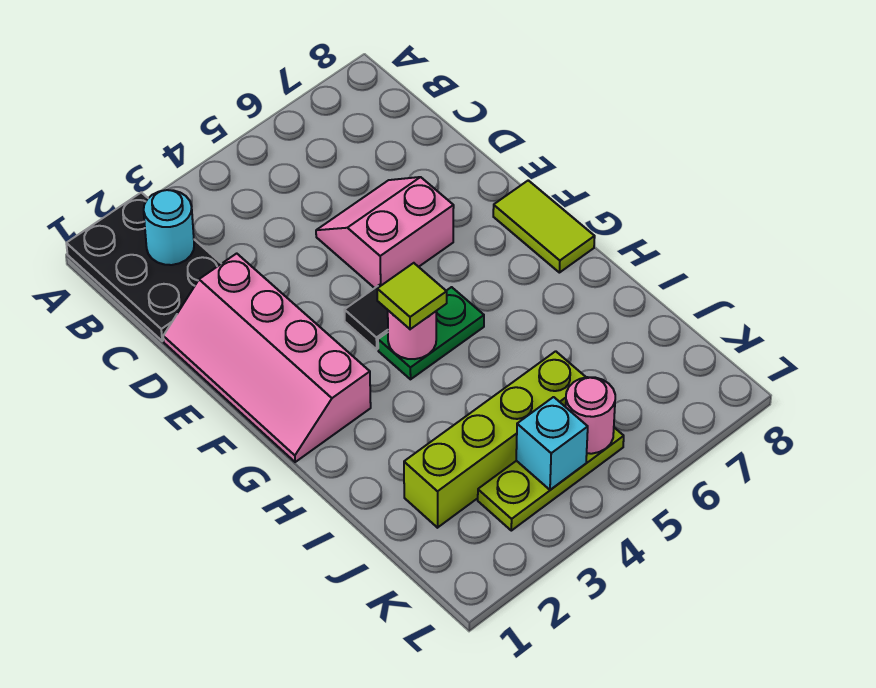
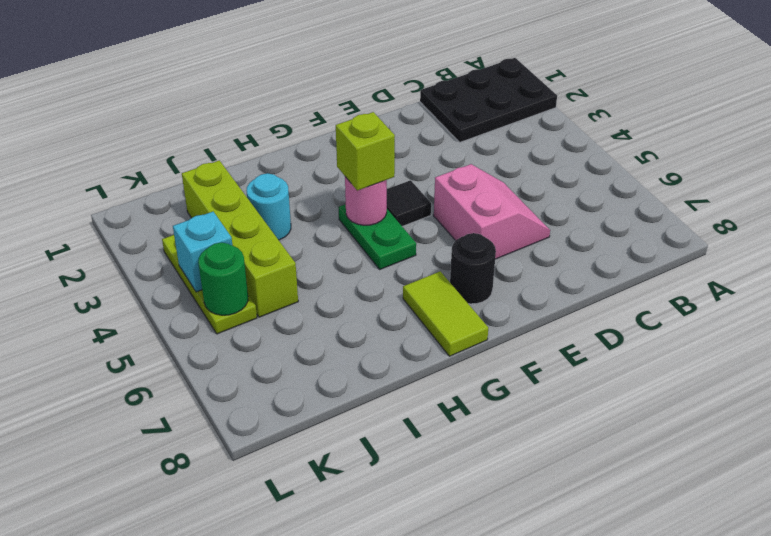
cyan round brick B2 level 2 -> cyan round brick I3 level 1
pink slope D1:G2 level 1 top 2 -> none
none -> black round brick F7 level 1
lime tile F8:G8 level 1 -> lime tile G7:G8 level 1
lime tile G4 level 3 -> lime brick G4 level 3
pink round brick K5 level 2 -> green round brick K5 level 2

